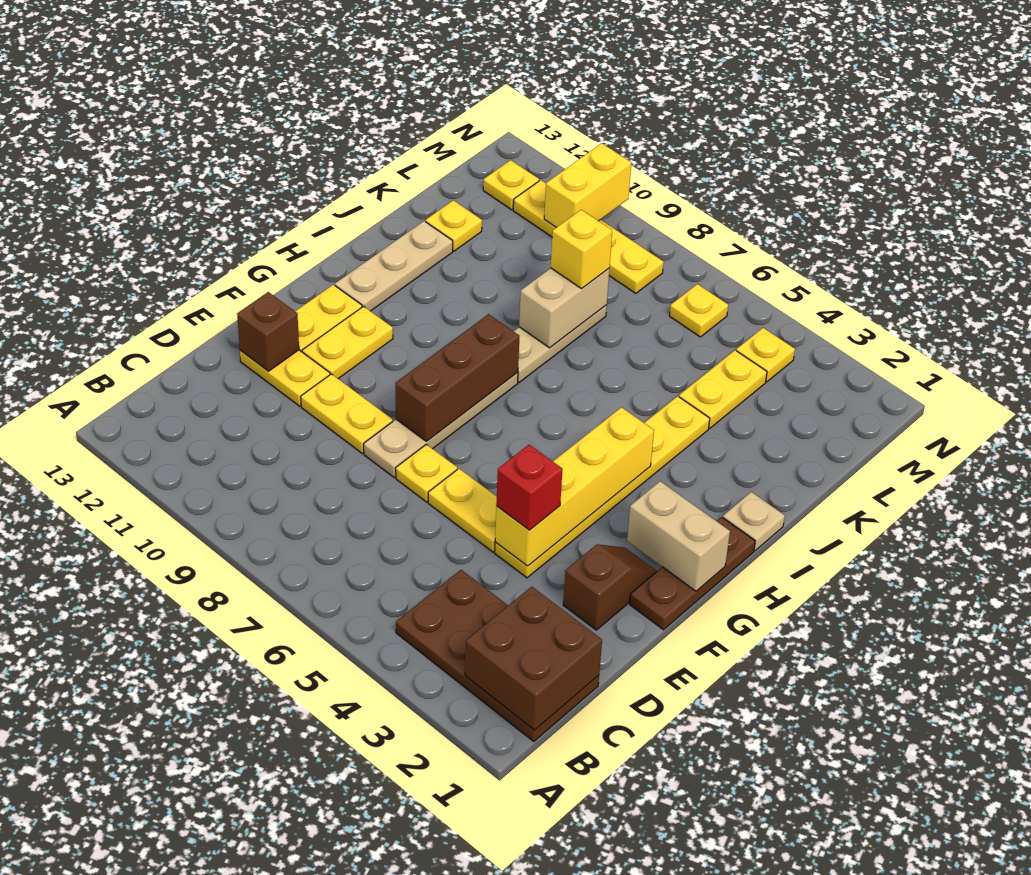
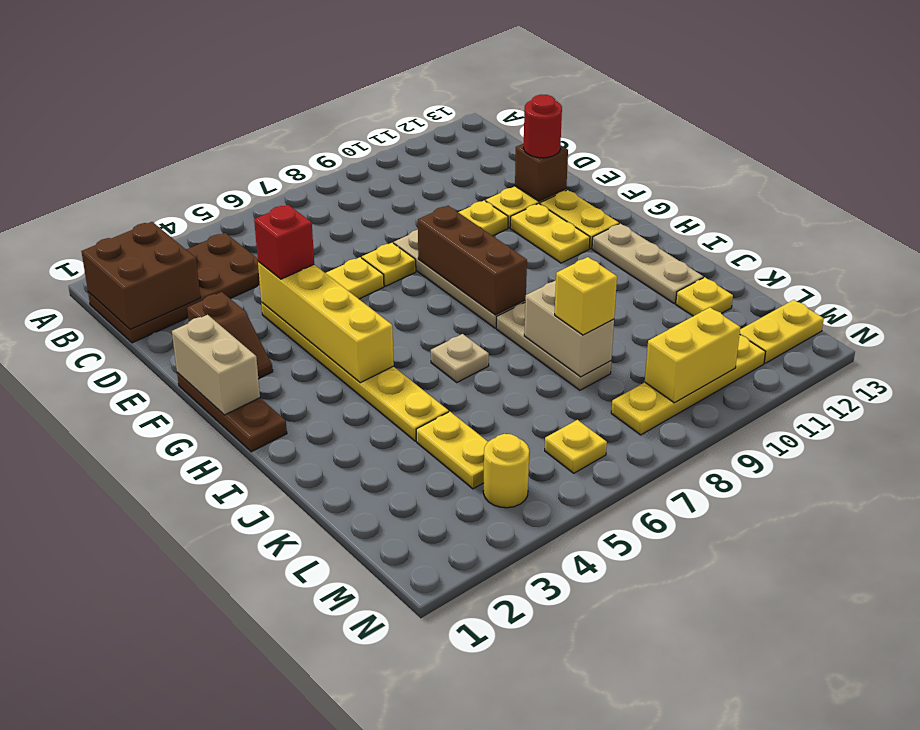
none -> red round brick E12 level 3
tan brick G1:G2 level 2 -> tan brick F1:G1 level 2
tan plate I1 level 1 -> tan plate I6 level 1
yellow plate M4 level 1 -> yellow round brick M4 level 1
yellow brick M10:N10 level 2 -> yellow brick M9:M10 level 2
yellow plate M12 level 1 -> yellow plate M12:M13 level 1

